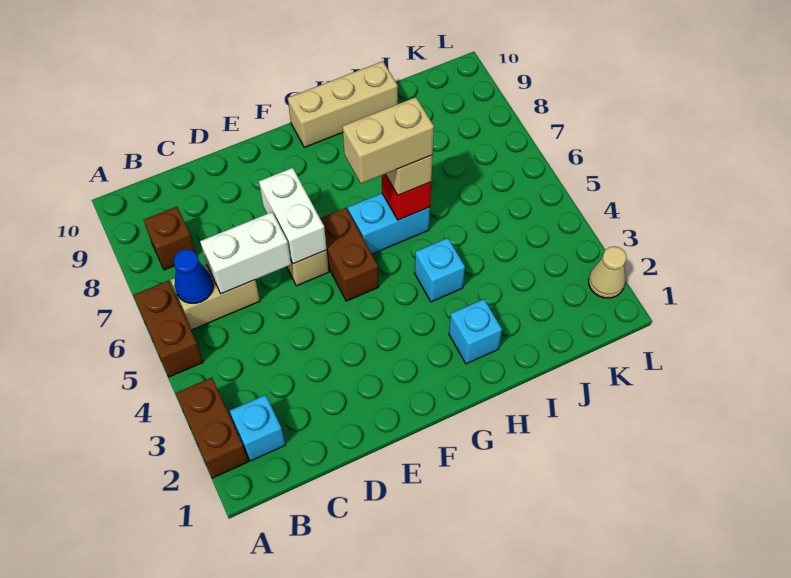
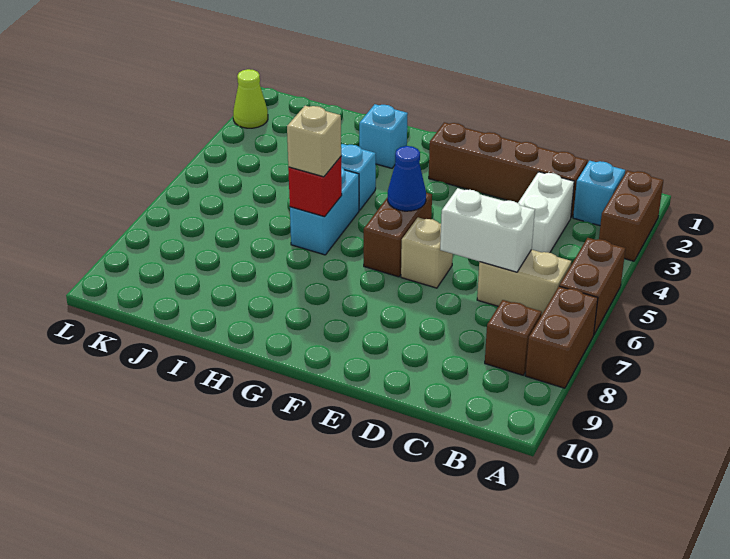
none -> brown brick A7:A8 level 1
blue cone B6 level 2 -> blue cone F5 level 2
none -> brown brick C2:F2 level 1
white brick E6:E7 level 2 -> white brick C3:C4 level 1
cyan brick G6:H6 level 1 -> cyan brick H5:H6 level 1
tan brick G6:H6 level 4 -> none
tan brick G10:I10 level 1 -> none
tan cone L2 level 1 -> lime cone L2 level 1

